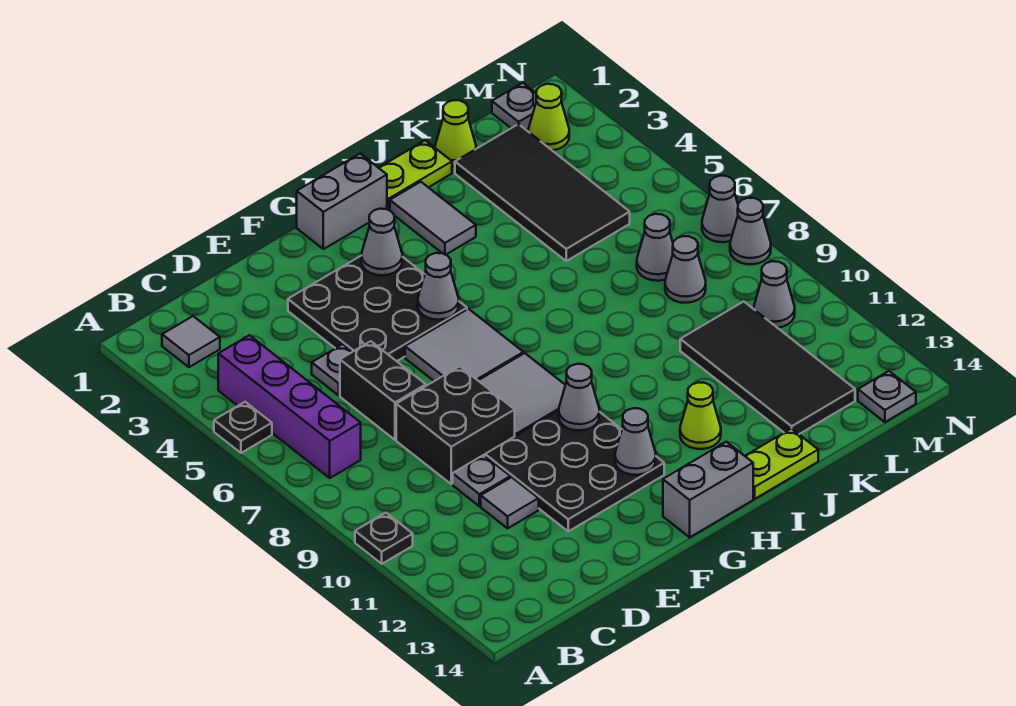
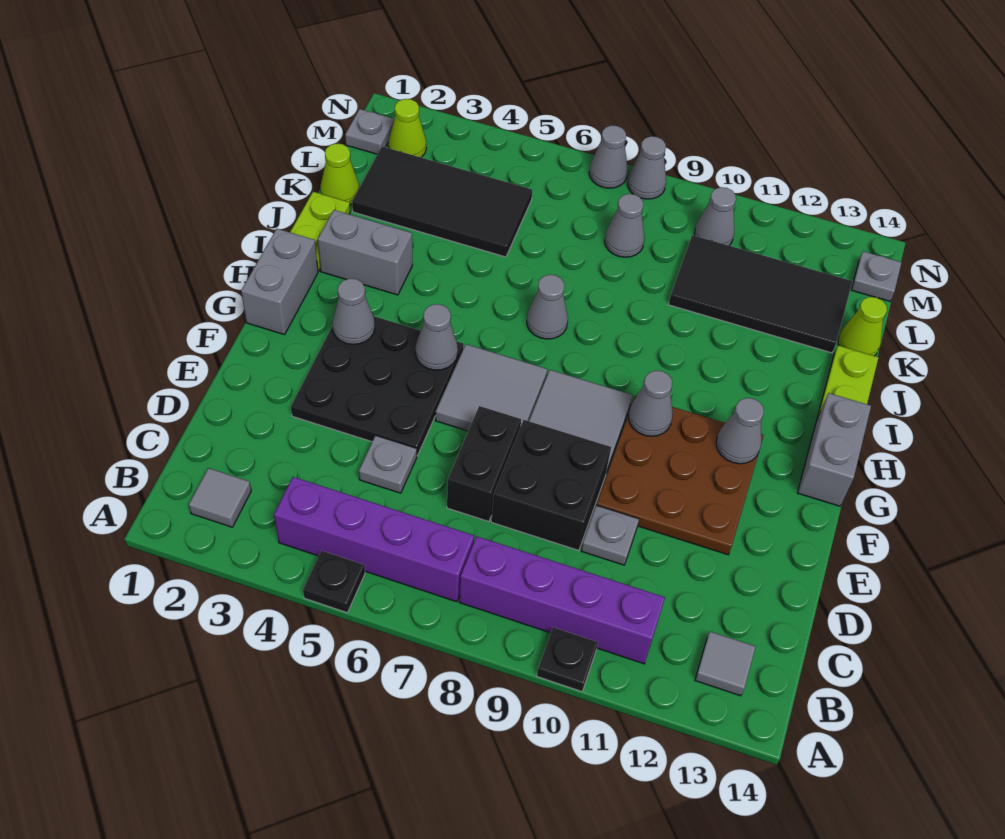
none -> purple brick B8:B11 level 1
black brick D6:D7 level 1 -> black brick D7:E7 level 1
grey tile D11 level 1 -> grey tile B13 level 1
black plate E10:G12 level 1 -> brown plate E10:G12 level 1
grey tile I2:I3 level 1 -> grey brick I2:I3 level 1
lime cone I12 level 1 -> lime cone K14 level 1
grey cone L7 level 1 -> grey cone I7 level 1

